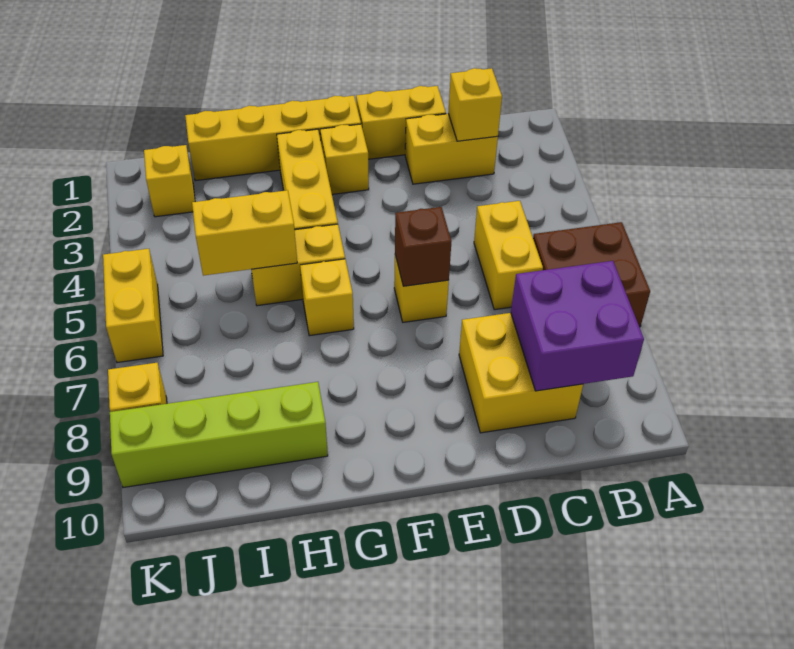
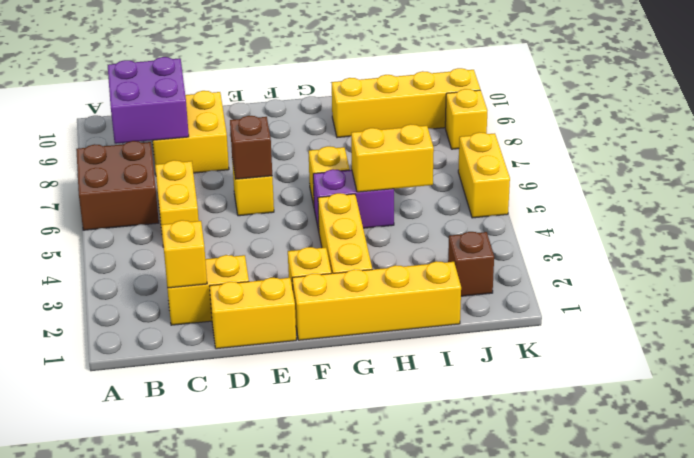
yellow brick G5:H5 level 1 -> purple brick G5:H5 level 1
lime brick H9:K9 level 1 -> yellow brick H9:K9 level 1
yellow brick J2 level 1 -> brown brick J2 level 1

